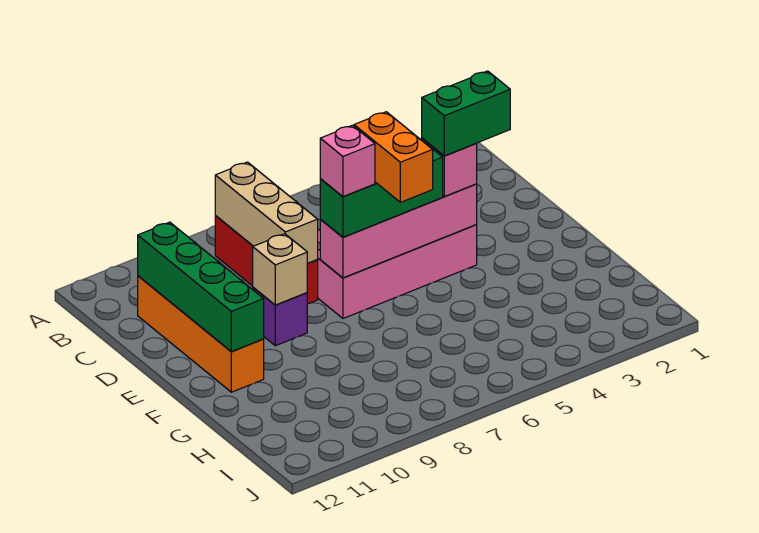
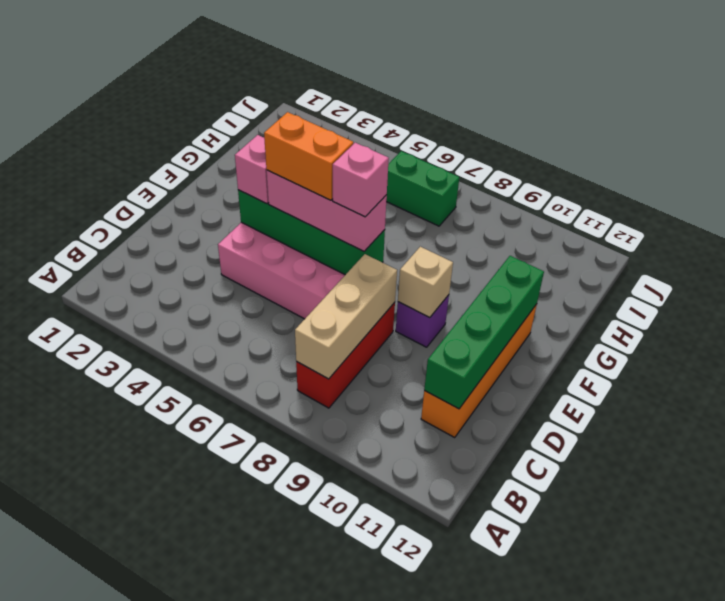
green brick E3:E4 level 4 -> green brick I6:I7 level 1
pink brick E4:E7 level 2 -> green brick E4:E7 level 2
green brick E5:E7 level 3 -> pink brick E5:E7 level 3
orange brick E6:F6 level 4 -> orange brick E5:E6 level 4

